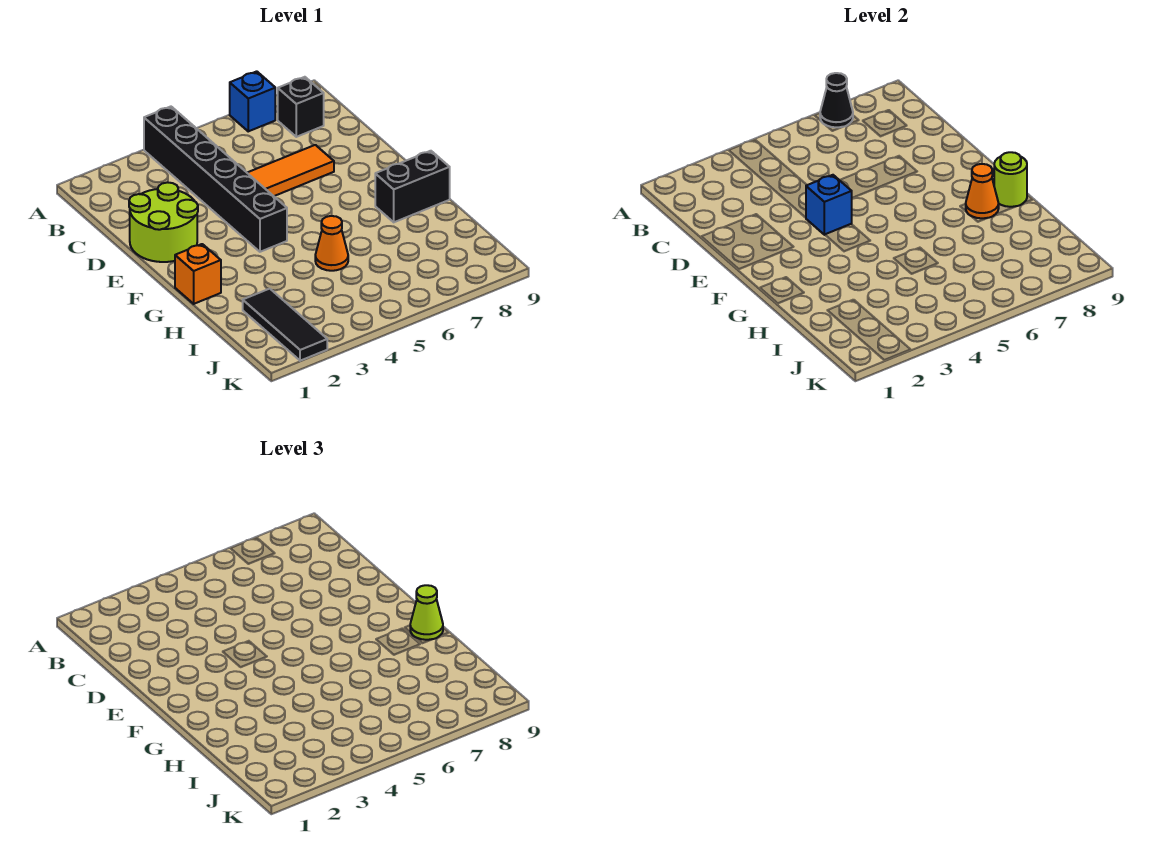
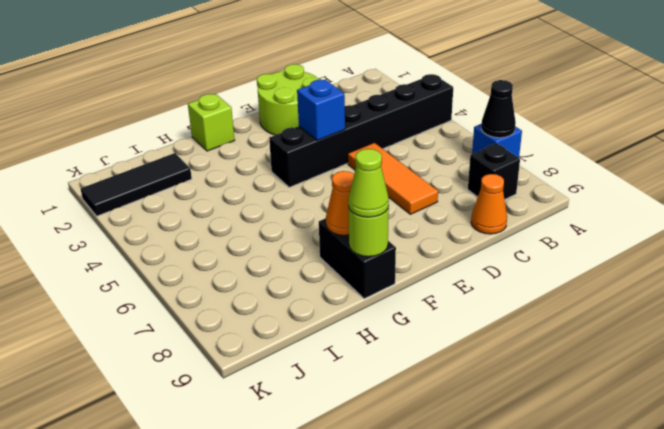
orange brick G1 level 1 -> lime brick G1 level 1
orange cone H5 level 1 -> orange cone C9 level 1

